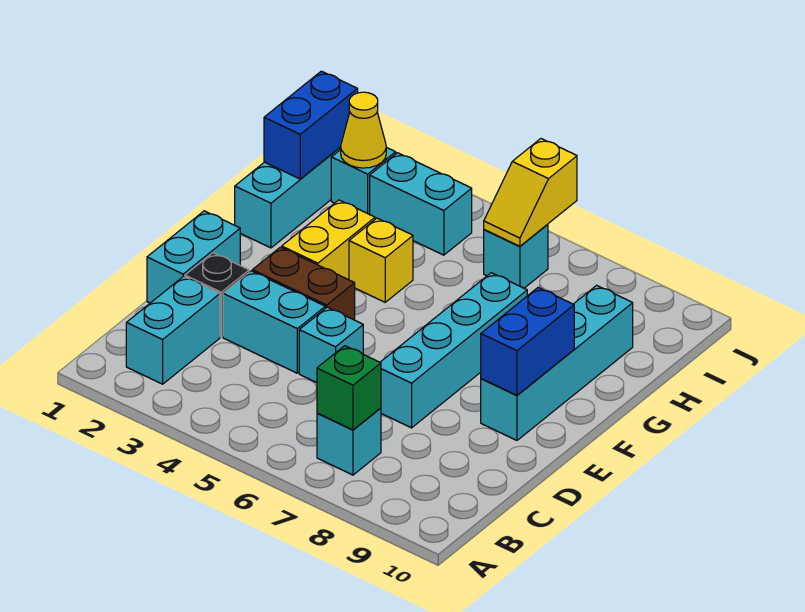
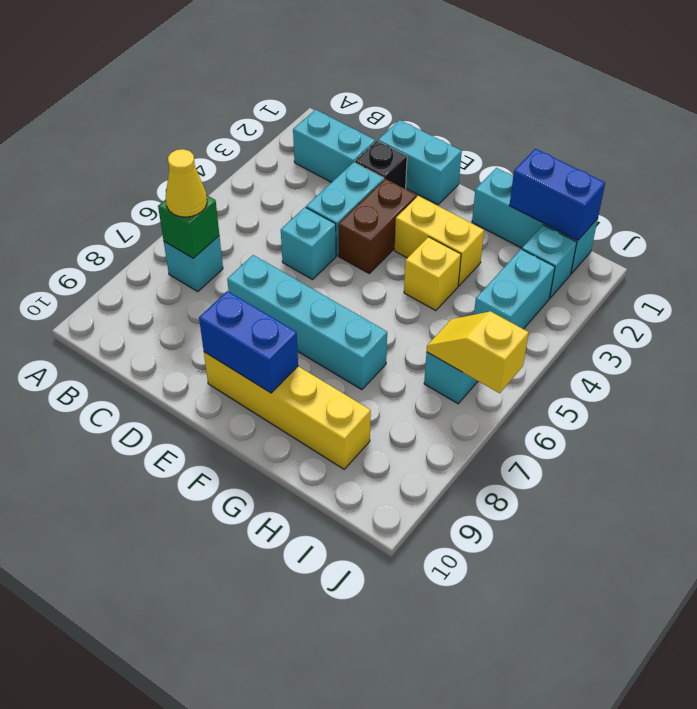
cyan brick E9:H9 level 1 -> yellow brick E9:H9 level 1
yellow cone I2 level 2 -> yellow cone B7 level 3

